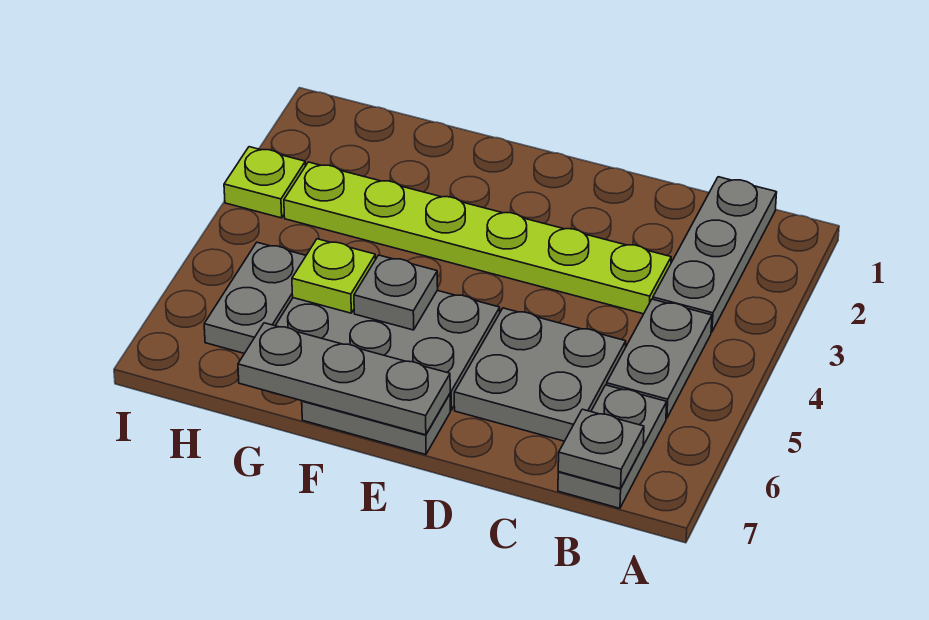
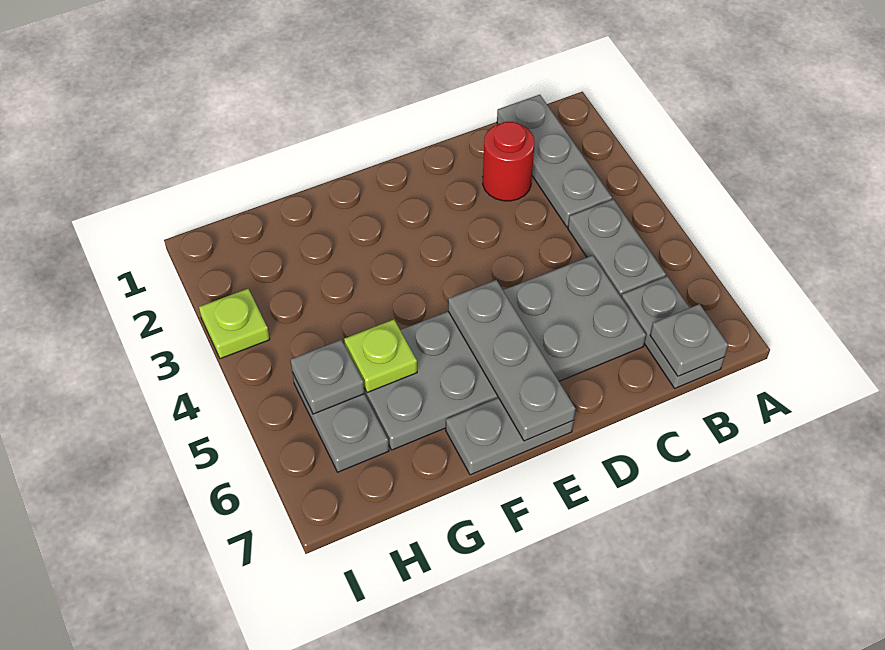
none -> red round brick C2 level 1
lime plate C3:H3 level 1 -> none
grey plate E7:G7 level 2 -> grey plate E5:E7 level 2
grey plate F5 level 2 -> grey plate H5 level 2

